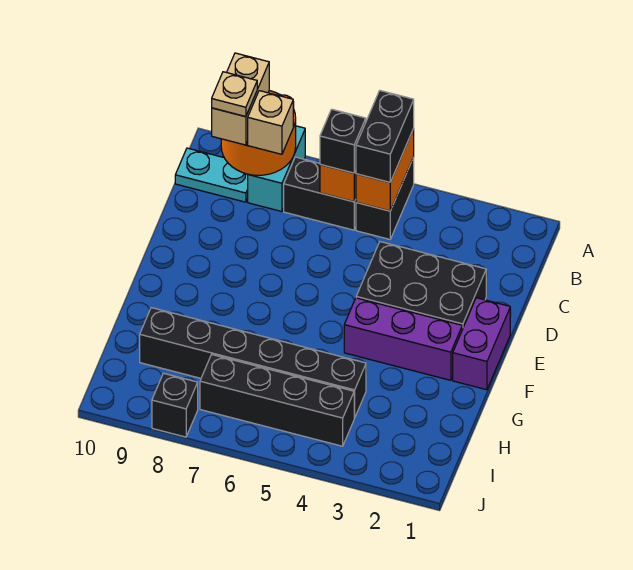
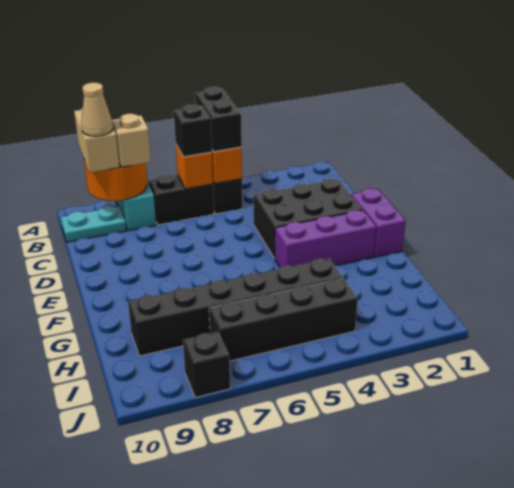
tan plate B9 level 4 -> tan cone B9 level 4

